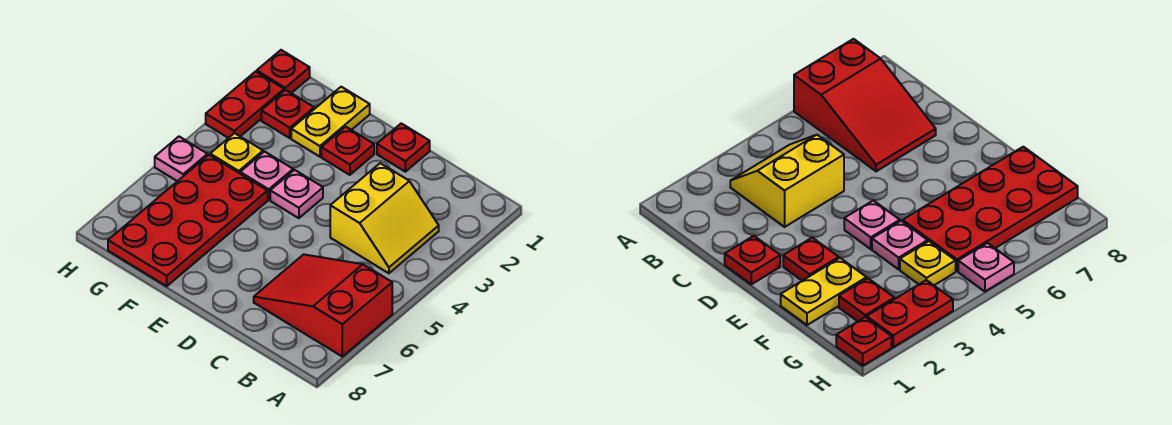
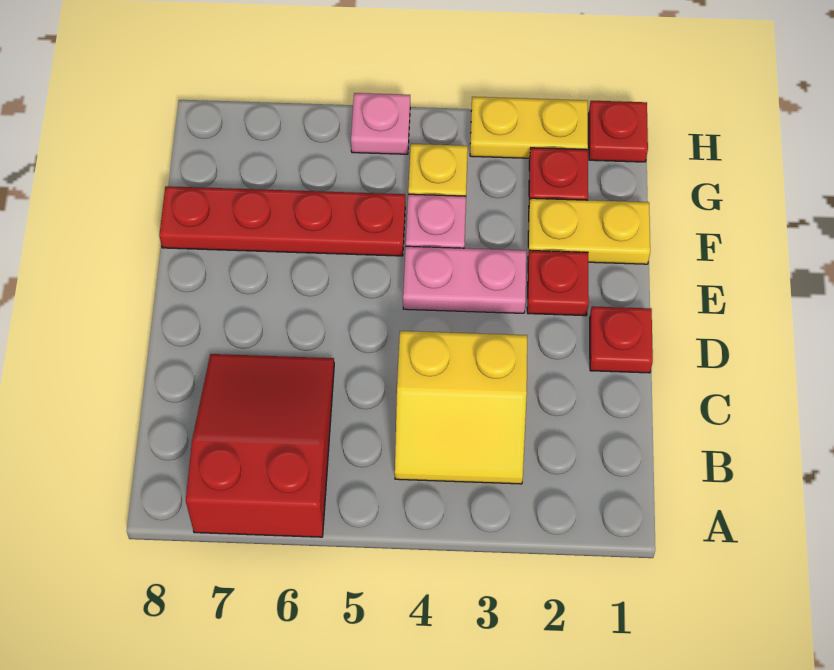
pink plate E4 level 1 -> pink plate E3:E4 level 1
red plate F5:G8 level 1 -> red plate F5:F8 level 1
red plate H2:H3 level 1 -> yellow plate H2:H3 level 1

